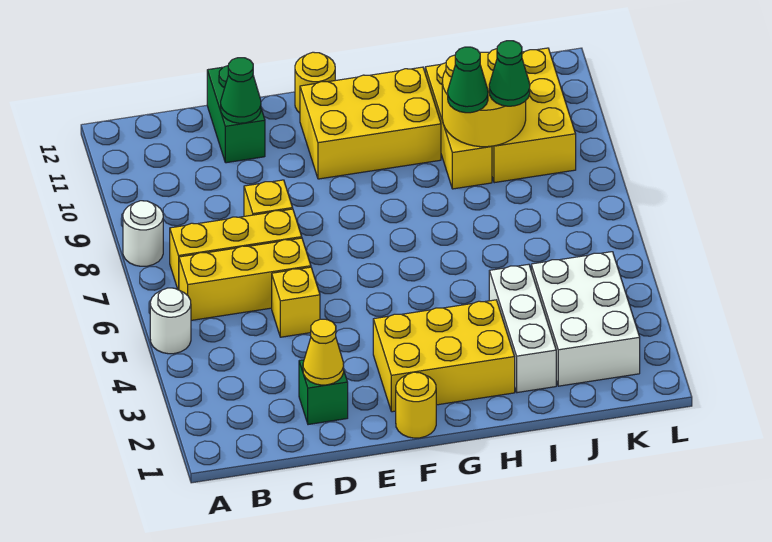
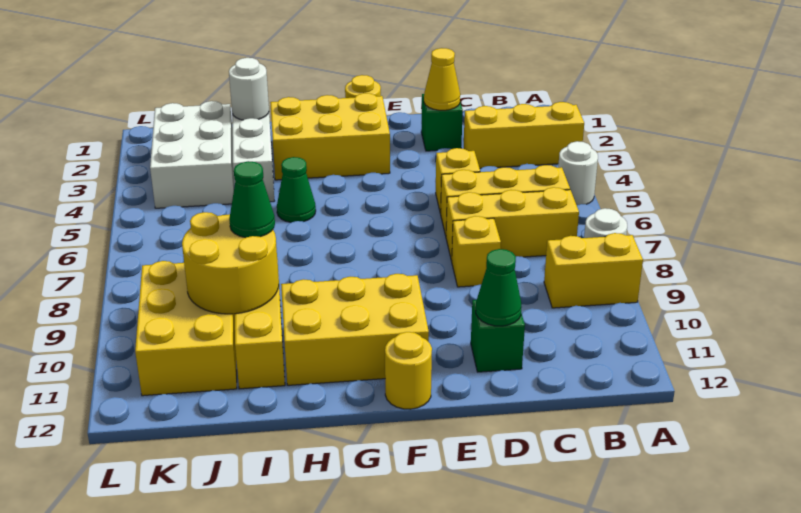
none -> yellow brick A3:C3 level 1
none -> yellow brick A9:B9 level 1
green brick D11:D12 level 1 -> green brick D11 level 1
none -> white round brick I2 level 2
green cone J9 level 3 -> green cone H5 level 1

